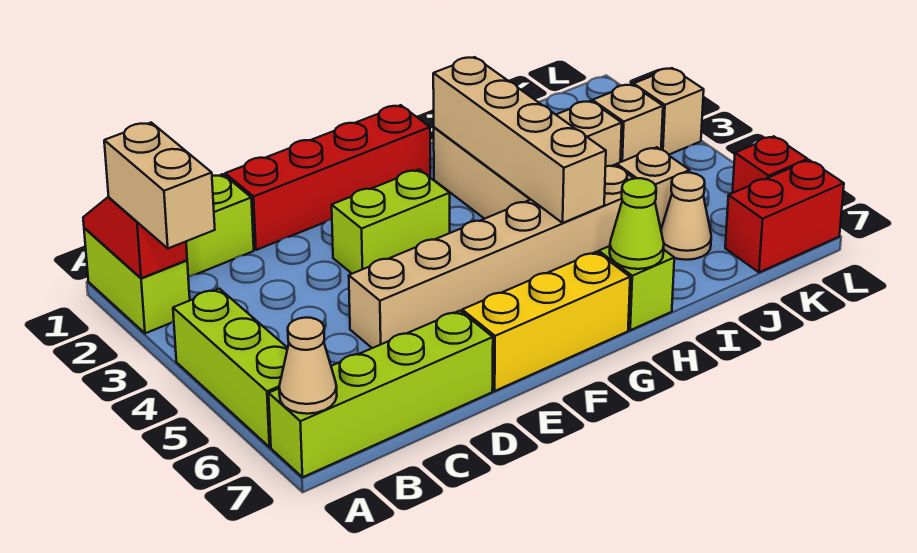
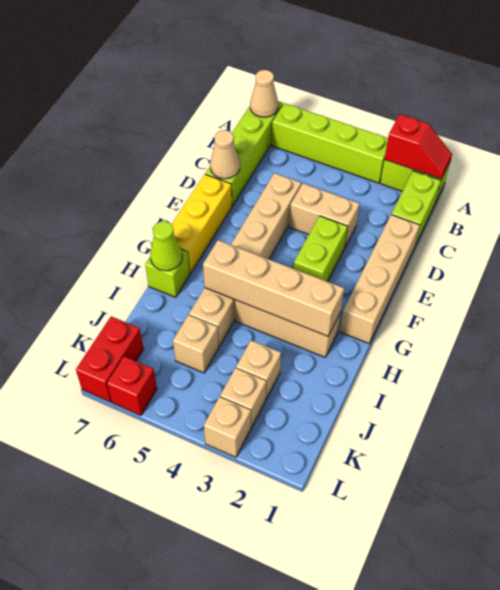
tan brick A2:A3 level 3 -> tan brick D3:D4 level 1
lime brick A4:A6 level 1 -> lime brick A3:A6 level 1
red brick D1:G1 level 1 -> tan brick D1:G1 level 1
tan cone J6 level 1 -> tan cone D7 level 2

